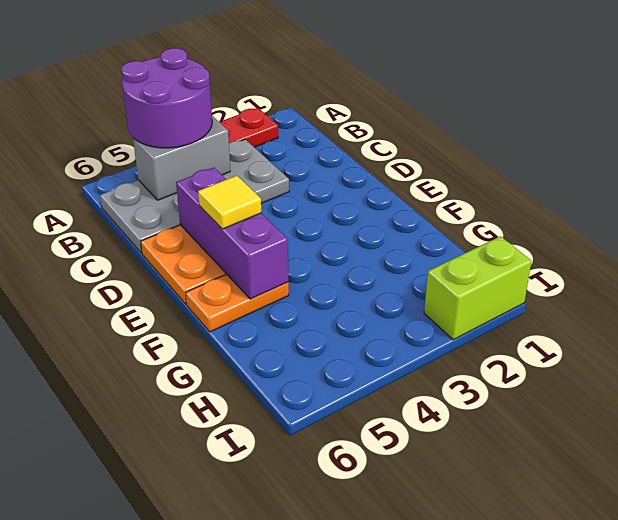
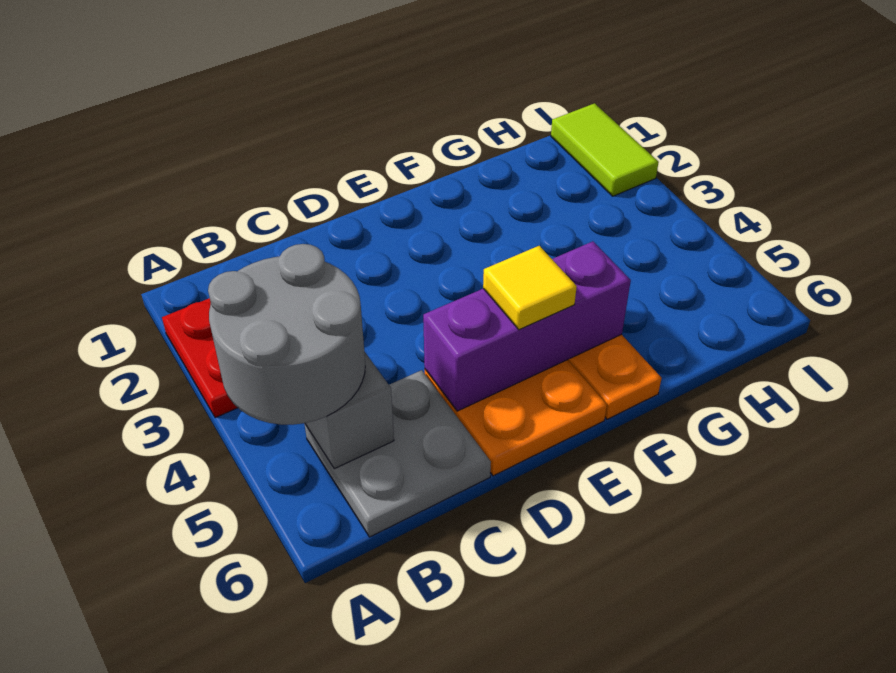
purple round brick A4:B5 level 3 -> grey round brick A4:B5 level 3
grey plate B3:C6 level 1 -> grey plate B5:C6 level 1
lime brick I1:I2 level 1 -> lime tile I1:I2 level 1

